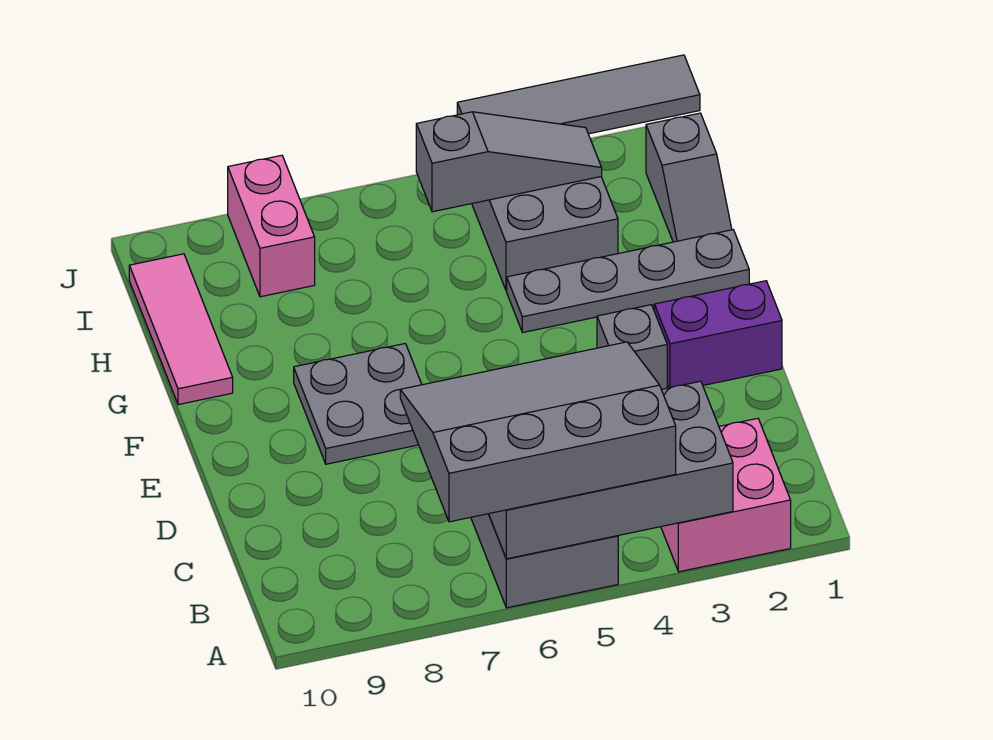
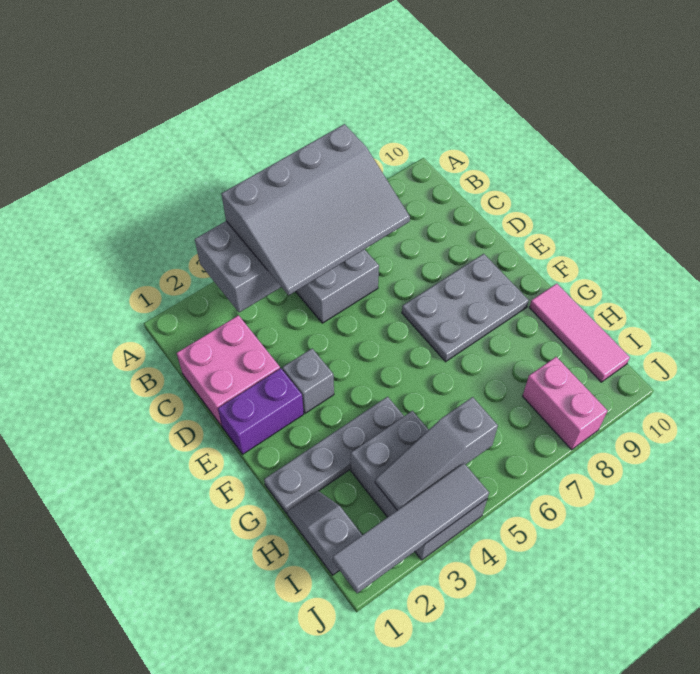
pink brick A2:B3 level 1 -> pink brick C1:D2 level 1
grey plate E7:F8 level 1 -> grey plate E7:F9 level 1

